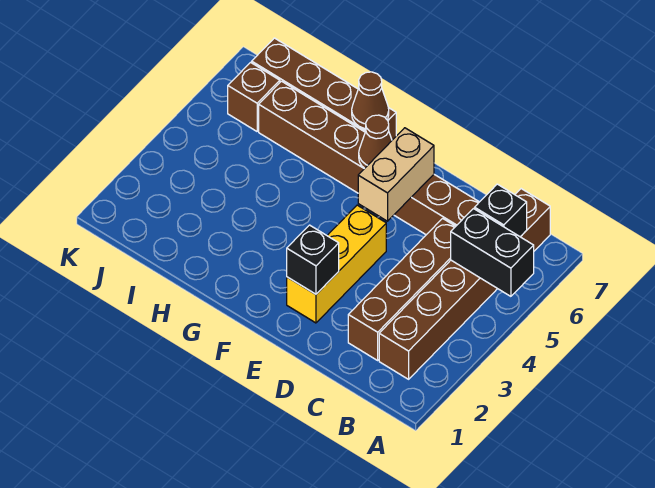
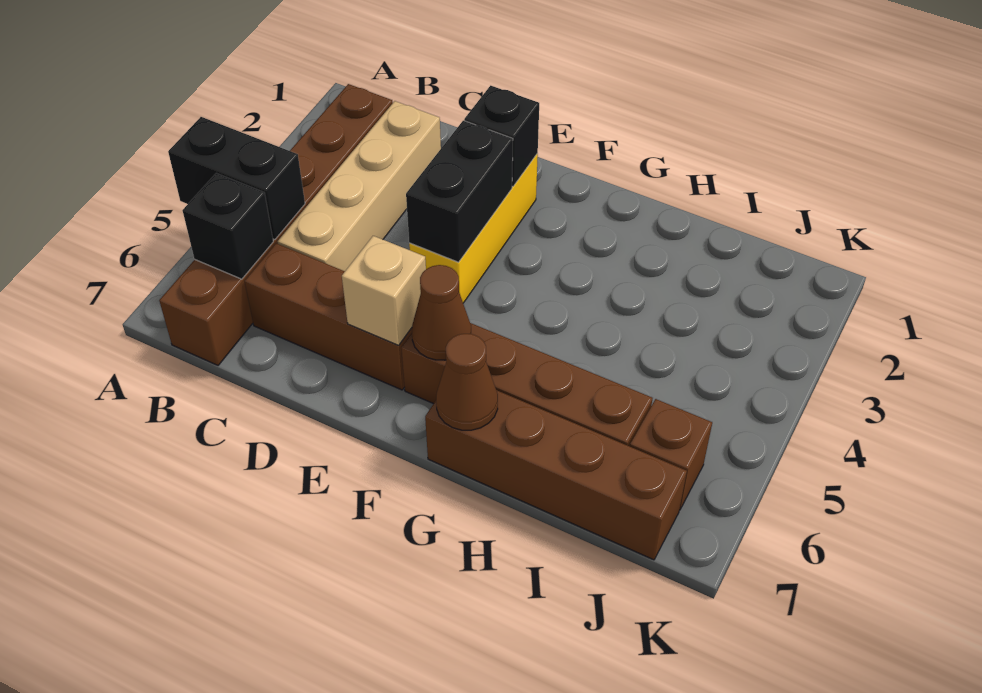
brown brick C2:C5 level 1 -> tan brick C2:C5 level 1
none -> black brick E3:E4 level 2
tan brick E5:E6 level 2 -> tan brick E6 level 2

